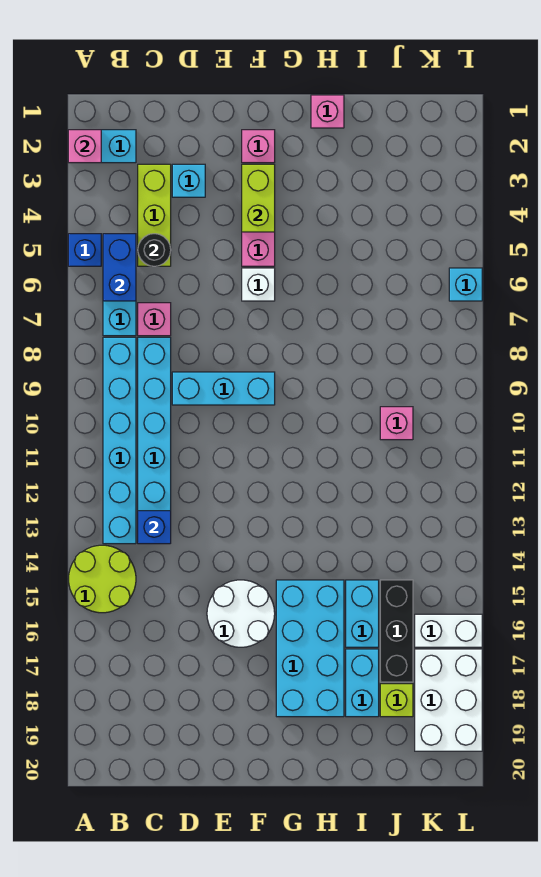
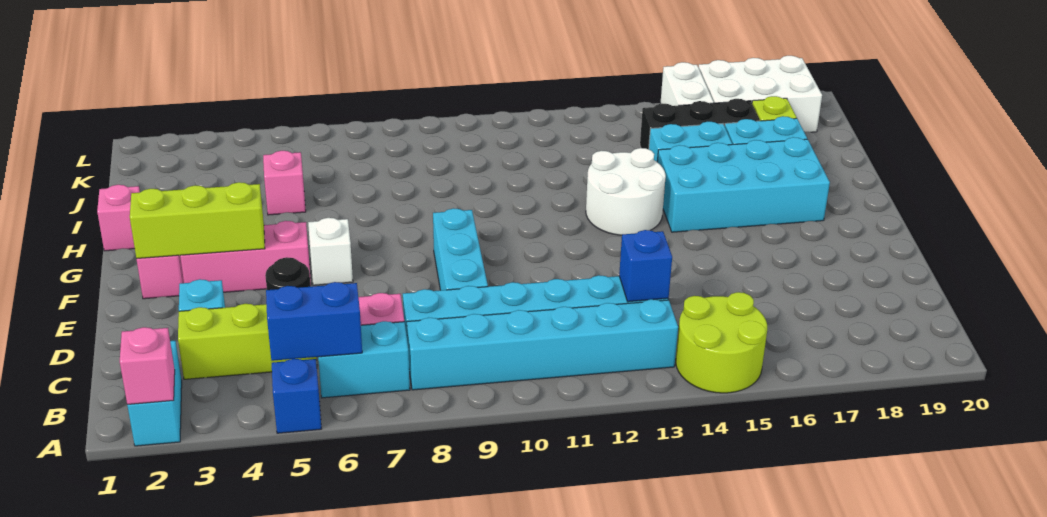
white round brick E15:F16 level 1 -> white round brick G13:H14 level 1
lime brick F3:F4 level 2 -> lime brick F2:F4 level 2
pink brick J10 level 1 -> pink brick I5 level 1
cyan brick L6 level 1 -> none

